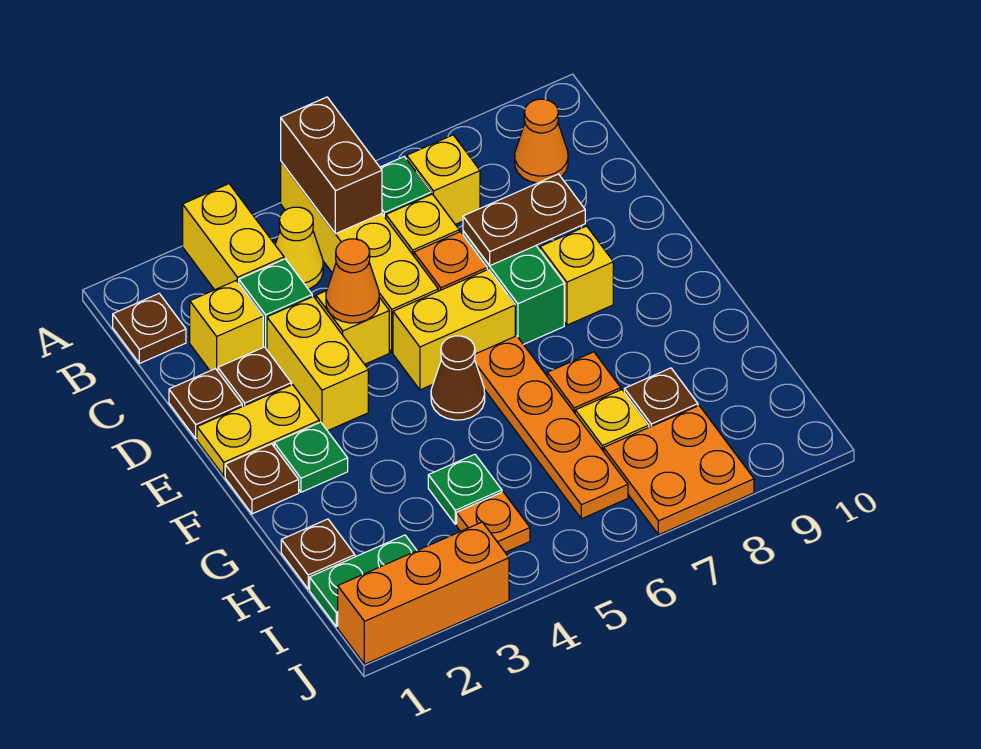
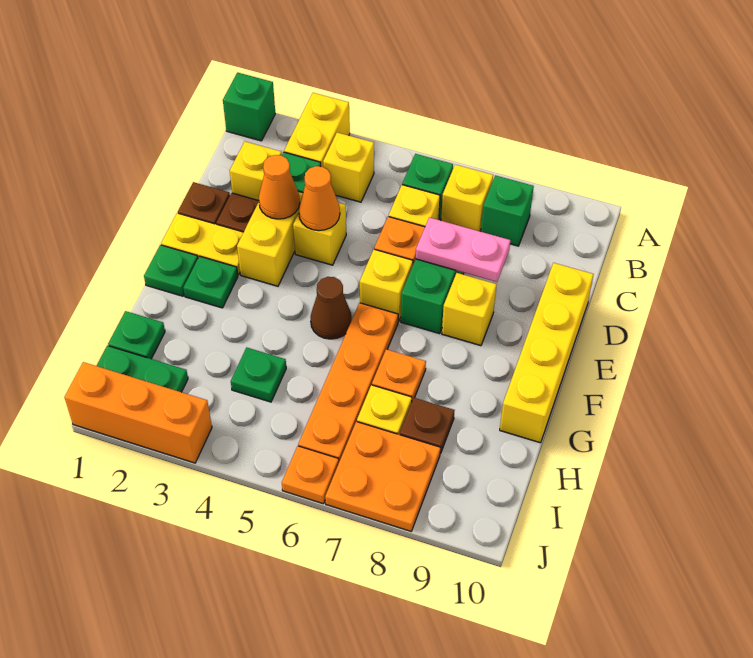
none -> green brick A1 level 1
yellow brick A5:D5 level 1 -> yellow brick D10:G10 level 1
brown brick A5:B5 level 2 -> none
brown plate B1 level 1 -> none
yellow cone B4 level 1 -> yellow brick B4 level 1
none -> green brick B8 level 1
orange cone B9 level 1 -> orange cone D3 level 2
brown plate D7:D8 level 2 -> pink plate D7:D8 level 2
yellow brick E5:E6 level 1 -> yellow brick E6 level 1
brown plate F1 level 1 -> green plate F1 level 1
brown plate H1 level 1 -> green plate H1 level 1
orange plate I4 level 1 -> orange plate J6 level 1

